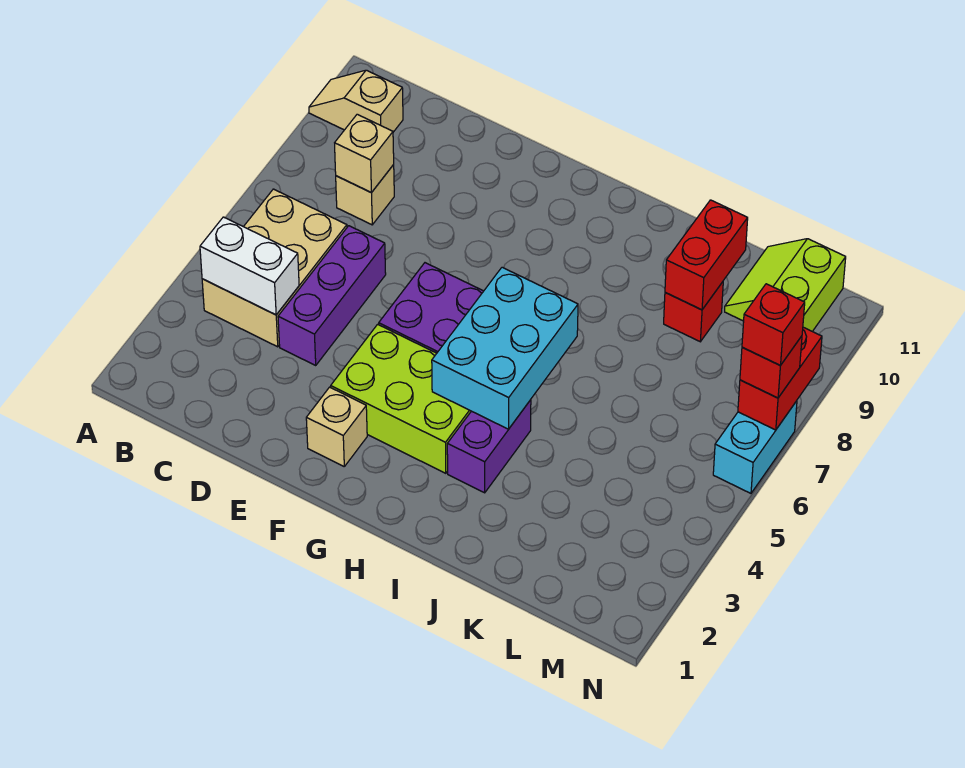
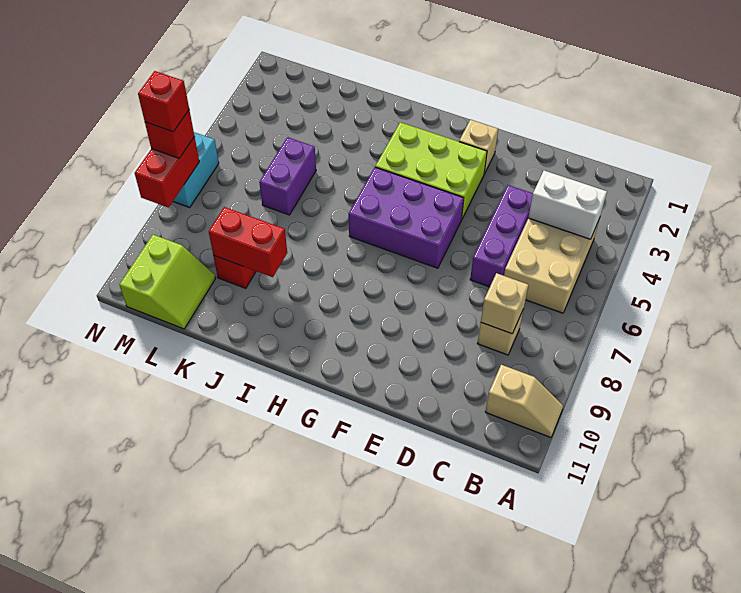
cyan brick H4:I6 level 2 -> none
purple brick I3:I4 level 1 -> purple brick K5:K6 level 1
red brick K9:K10 level 2 -> red brick J9:K9 level 2

